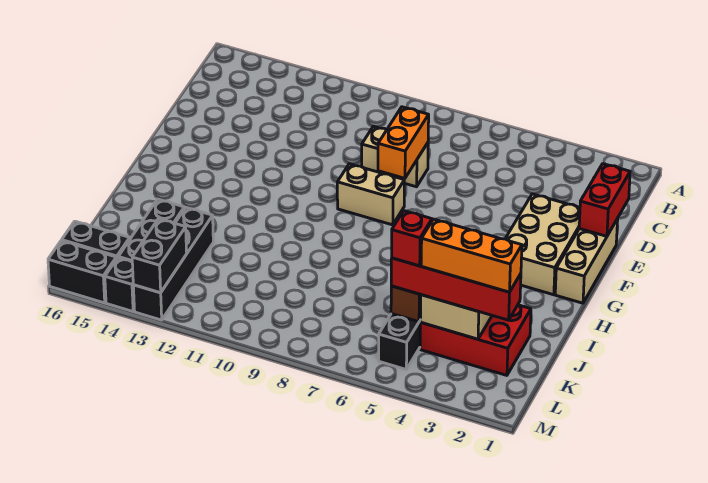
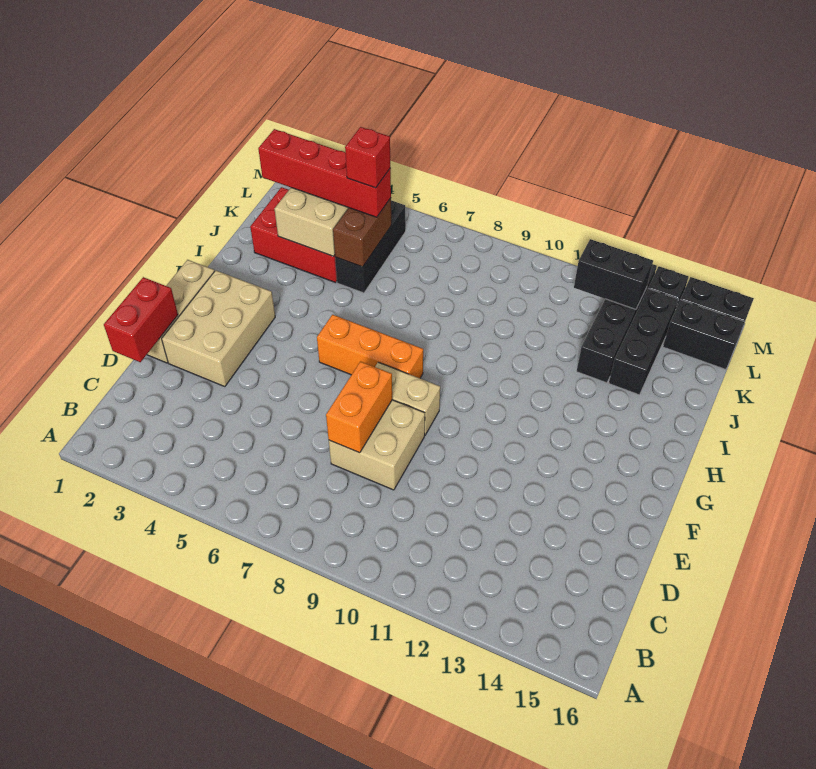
tan brick D8:D9 level 1 -> tan brick D8:E9 level 1
orange brick K2:K4 level 4 -> orange brick G6:G8 level 1
black brick L13:M13 level 2 -> black brick L12:L13 level 2

